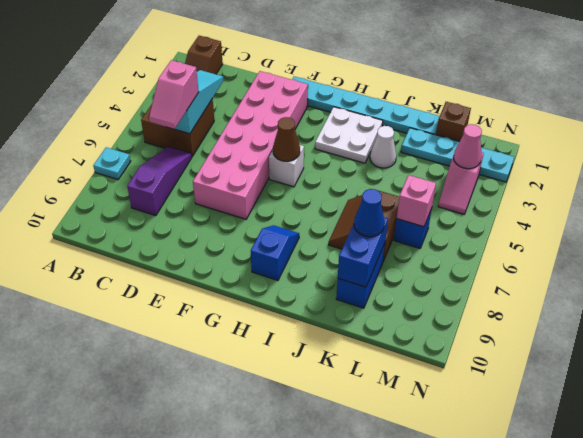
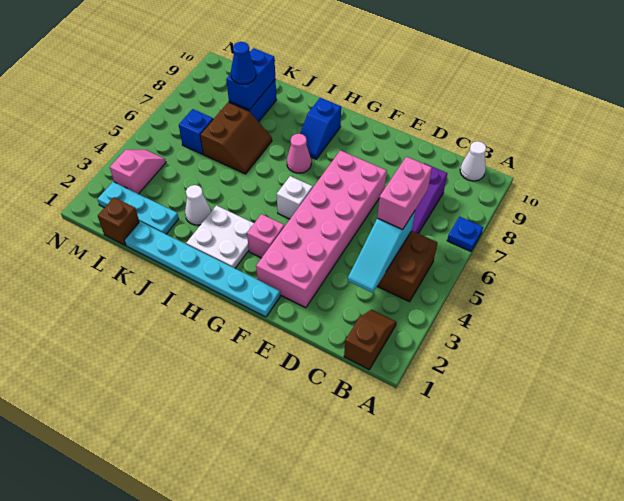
cyan plate A7 level 1 -> blue plate A7 level 1
none -> white cone B10 level 1
pink slope C5:C6 level 3 top 5 -> pink brick C5:C6 level 3
brown cone G5 level 2 -> none
cyan plate K2:N2 level 1 -> cyan plate K2:M2 level 1
pink brick L6 level 2 -> pink brick G3 level 1
pink cone M3 level 2 -> pink cone H7 level 1

